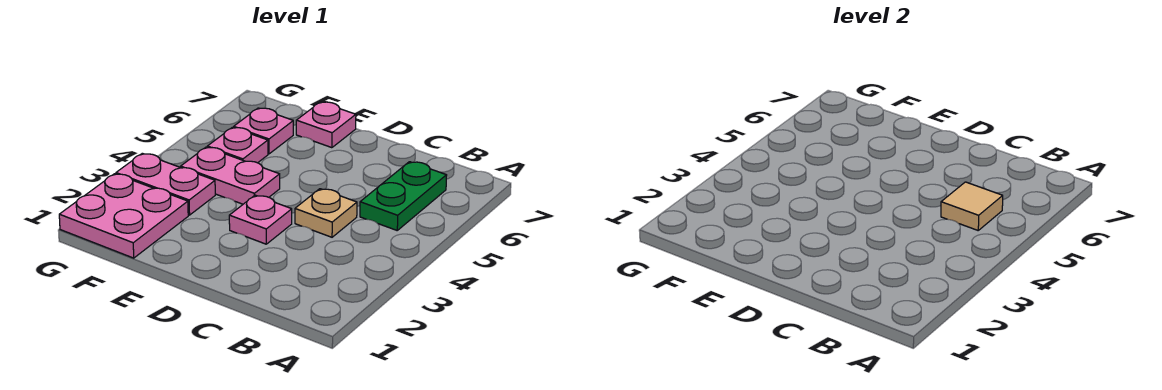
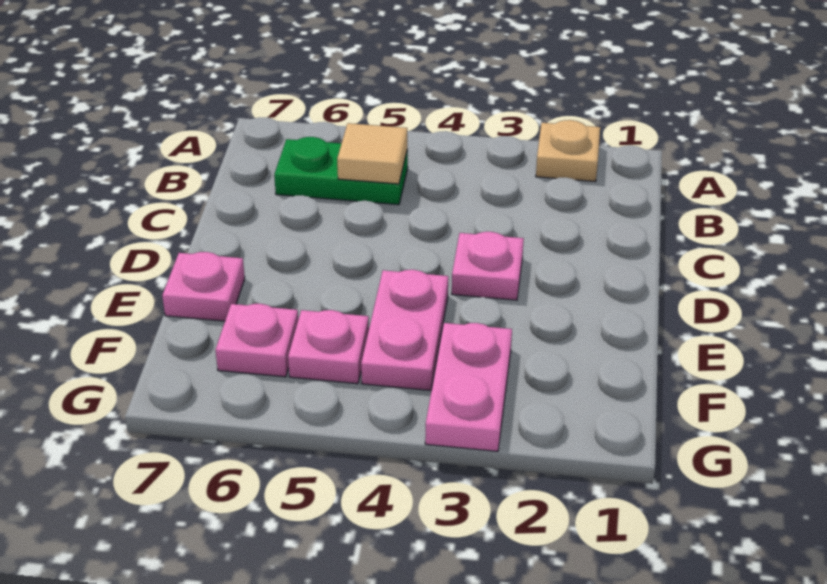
tan plate C4 level 1 -> tan plate A2 level 1
pink plate F1:G2 level 1 -> none

